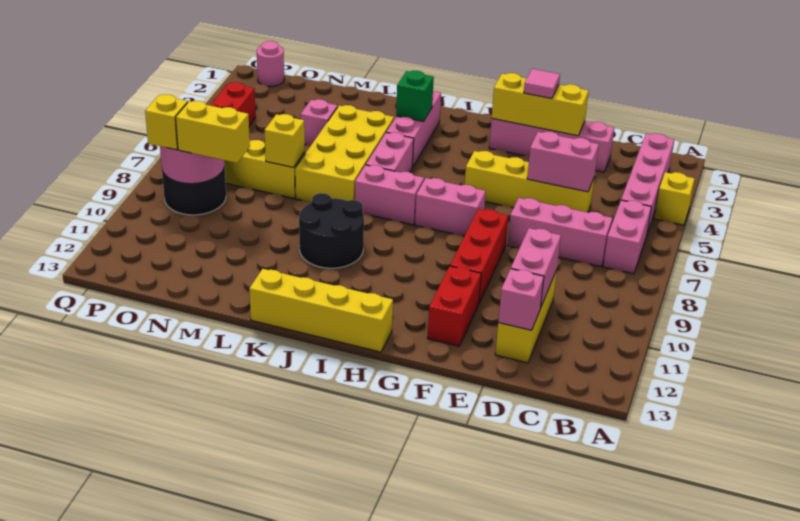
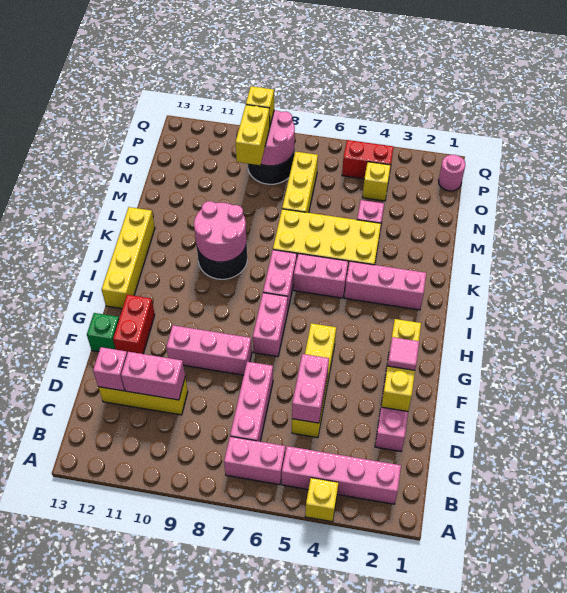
red brick F8:F10 level 1 -> pink brick F8:F10 level 1
red brick F11:F12 level 1 -> red brick F12:G12 level 1
green brick J3 level 2 -> green brick F13 level 1
none -> pink round brick J9:K10 level 2
yellow brick M7 level 2 -> yellow brick O4 level 1

